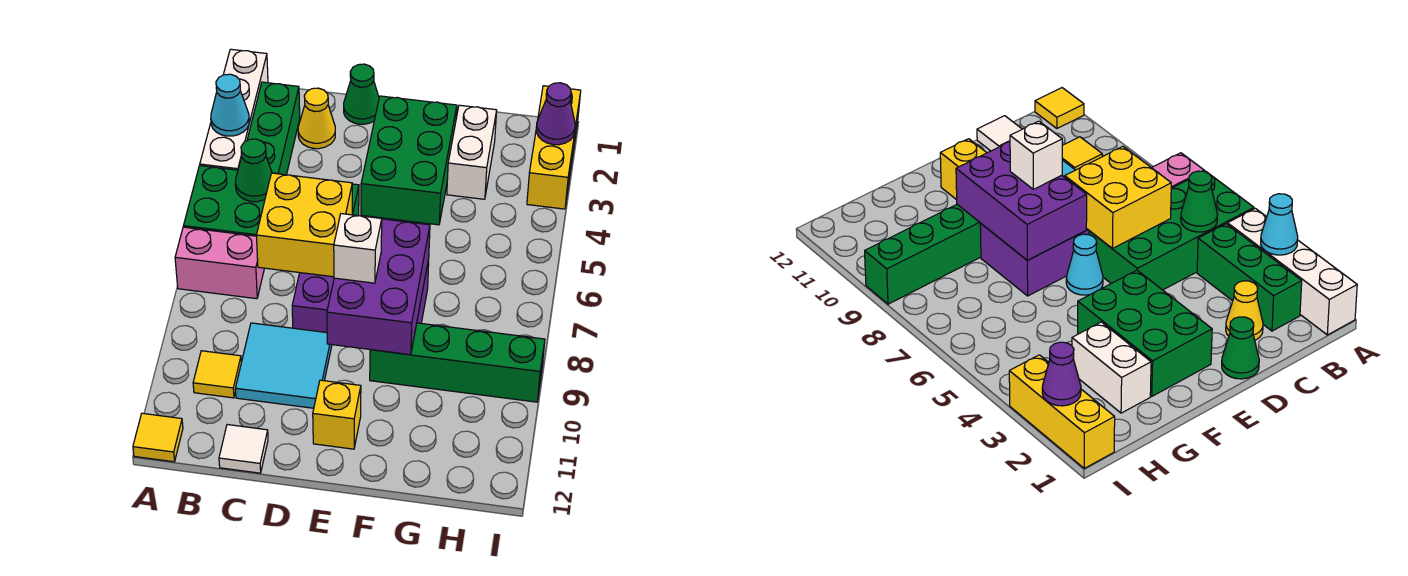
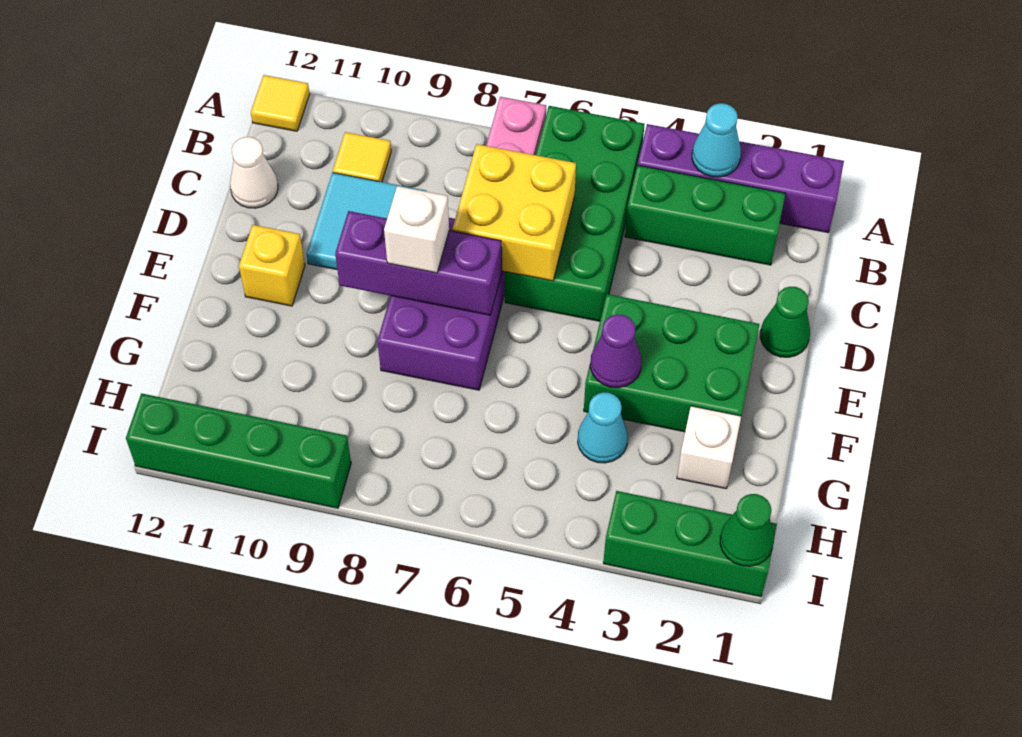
white brick A1:A4 level 1 -> purple brick A1:A4 level 1
green cone B5 level 2 -> green cone I1 level 2
yellow cone C2 level 1 -> none
white tile C12 level 1 -> white cone C12 level 1
cyan cone E6 level 1 -> cyan cone G4 level 1
purple brick E7:F9 level 2 -> purple brick E7:E9 level 2
green brick F9:I9 level 1 -> green brick I9:I12 level 1
white brick G2:G3 level 1 -> white brick G2 level 1
yellow brick I1:I3 level 1 -> green brick I1:I3 level 1
purple cone I2 level 2 -> purple cone F4 level 2

